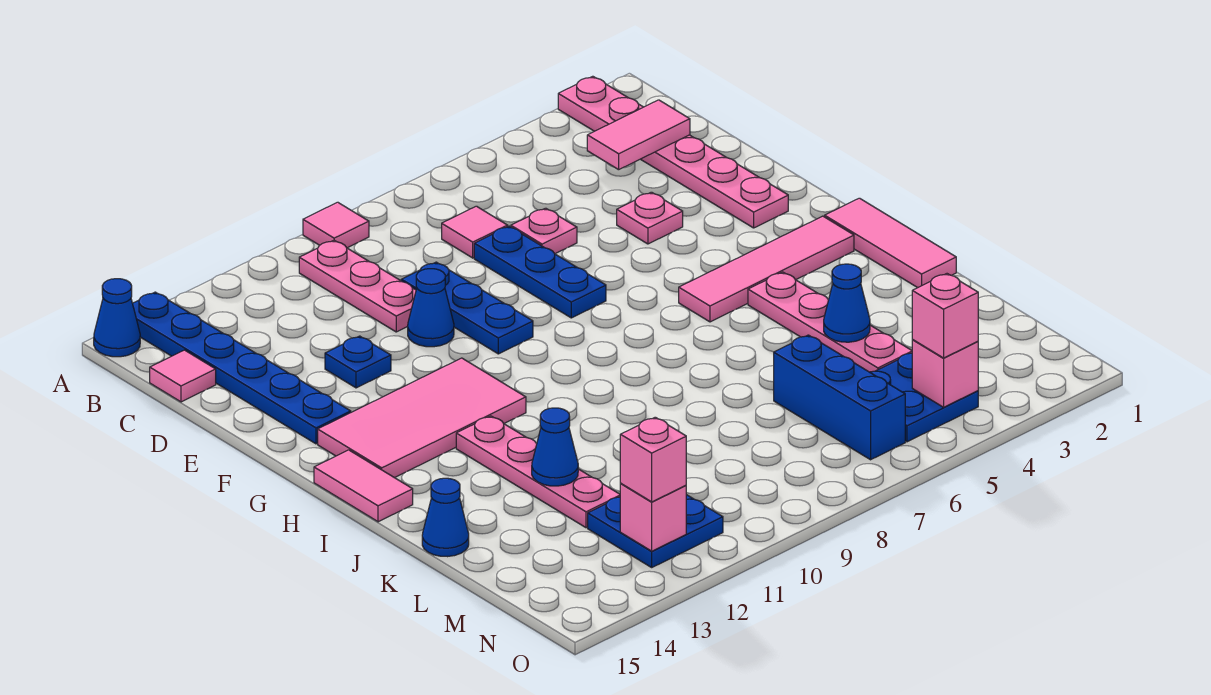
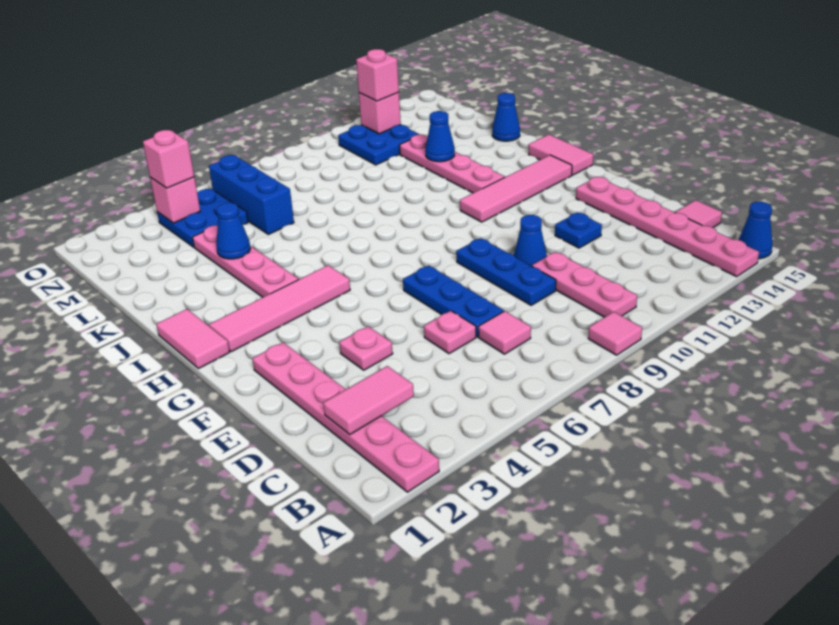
blue plate A14:F14 level 1 -> pink plate A14:F14 level 1
pink tile G11:H14 level 1 -> pink tile H11:H14 level 1
pink tile H1:J1 level 1 -> pink tile H1:I1 level 1

